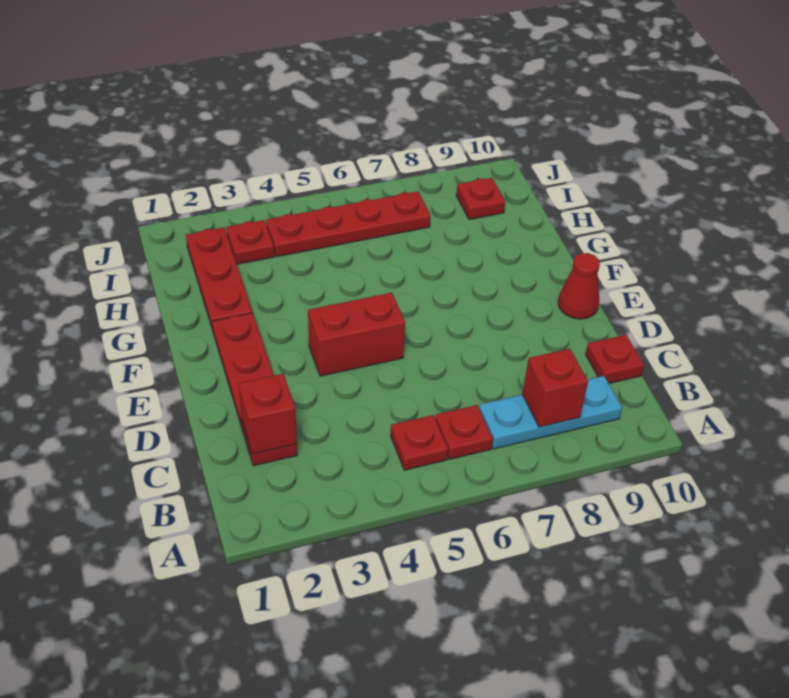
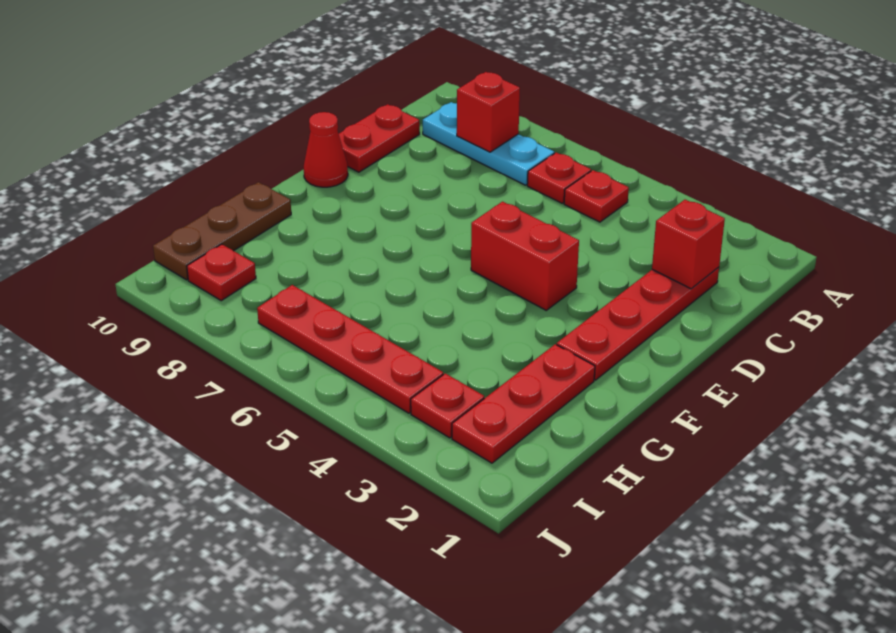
red plate C10 level 1 -> red plate C10:D10 level 1
none -> brown plate G10:I10 level 1

